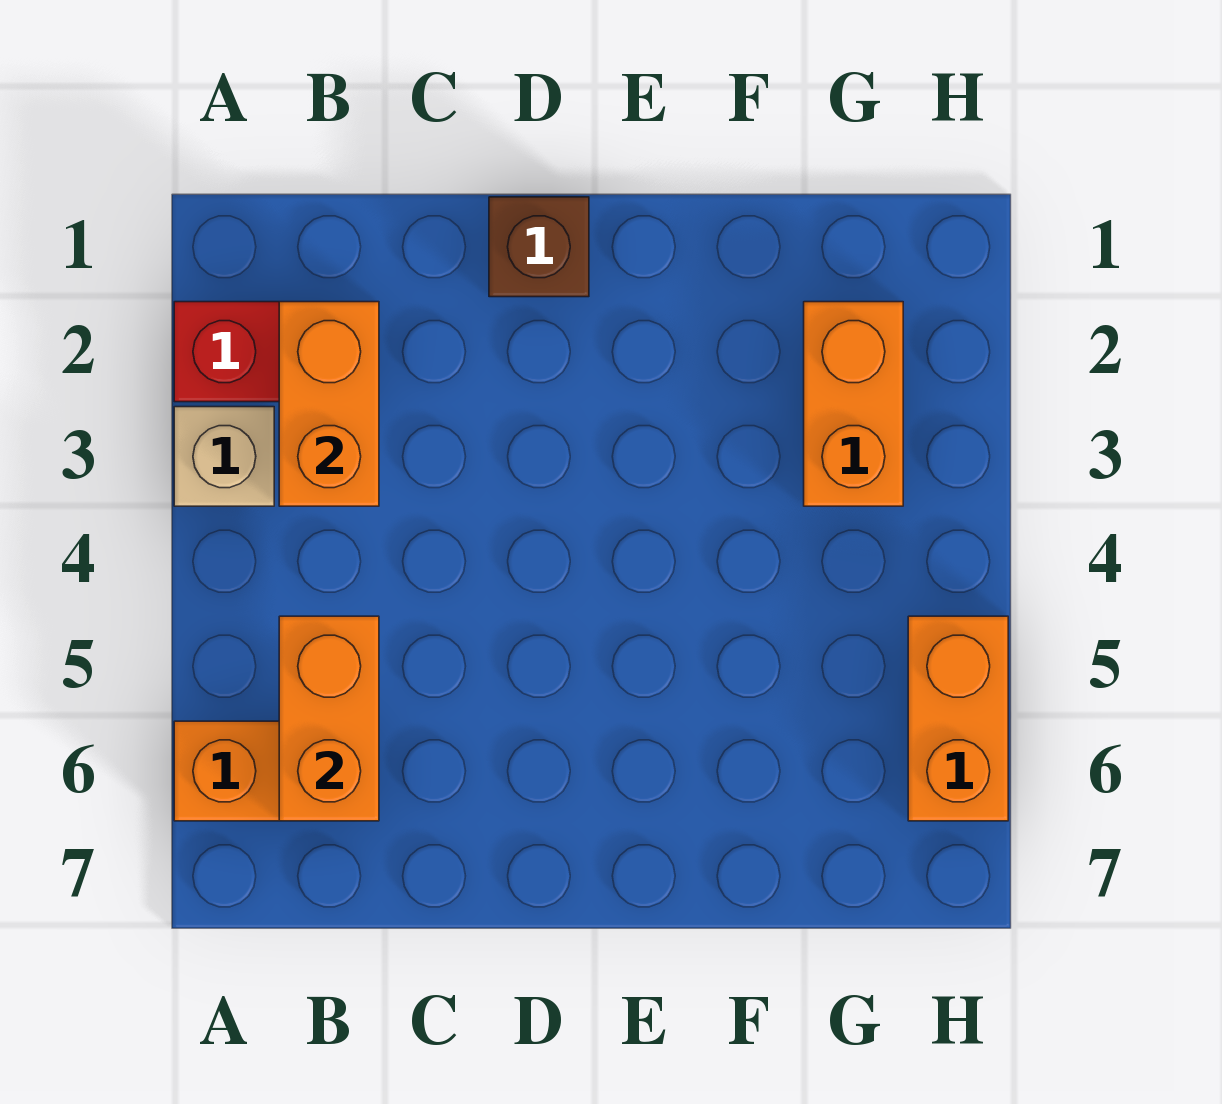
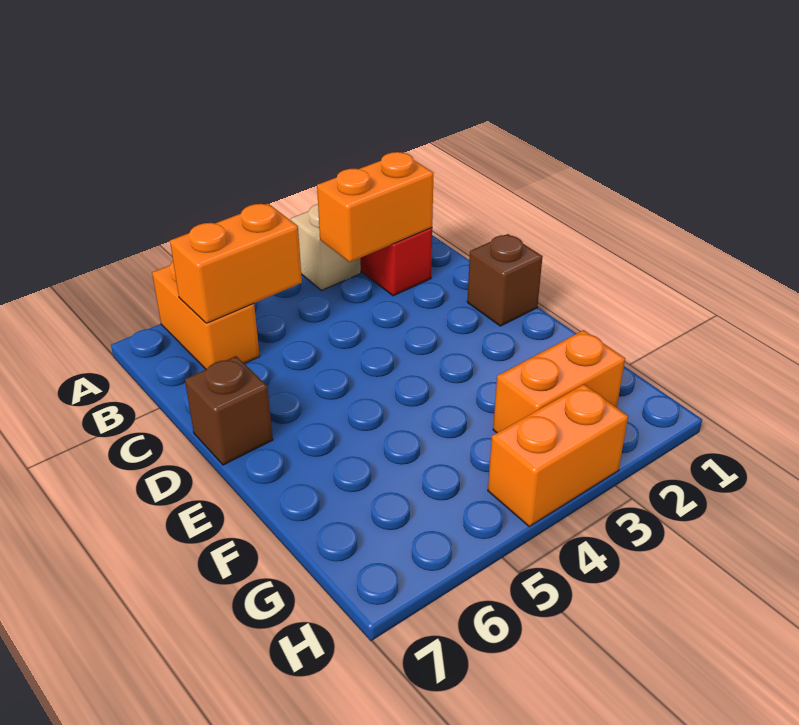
none -> brown brick D7 level 1
orange brick H5:H6 level 1 -> orange brick H3:H4 level 1

